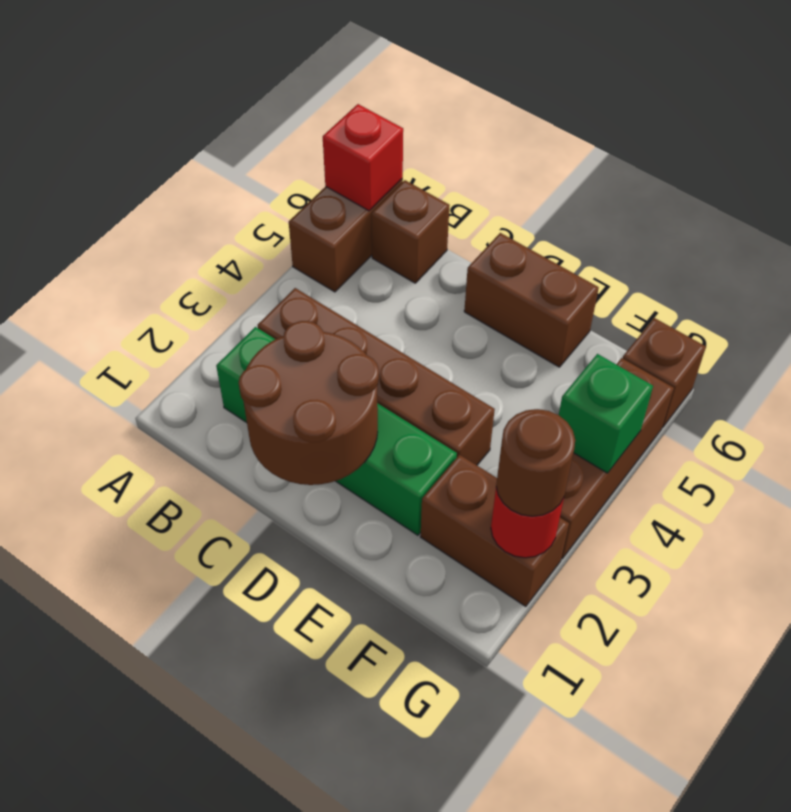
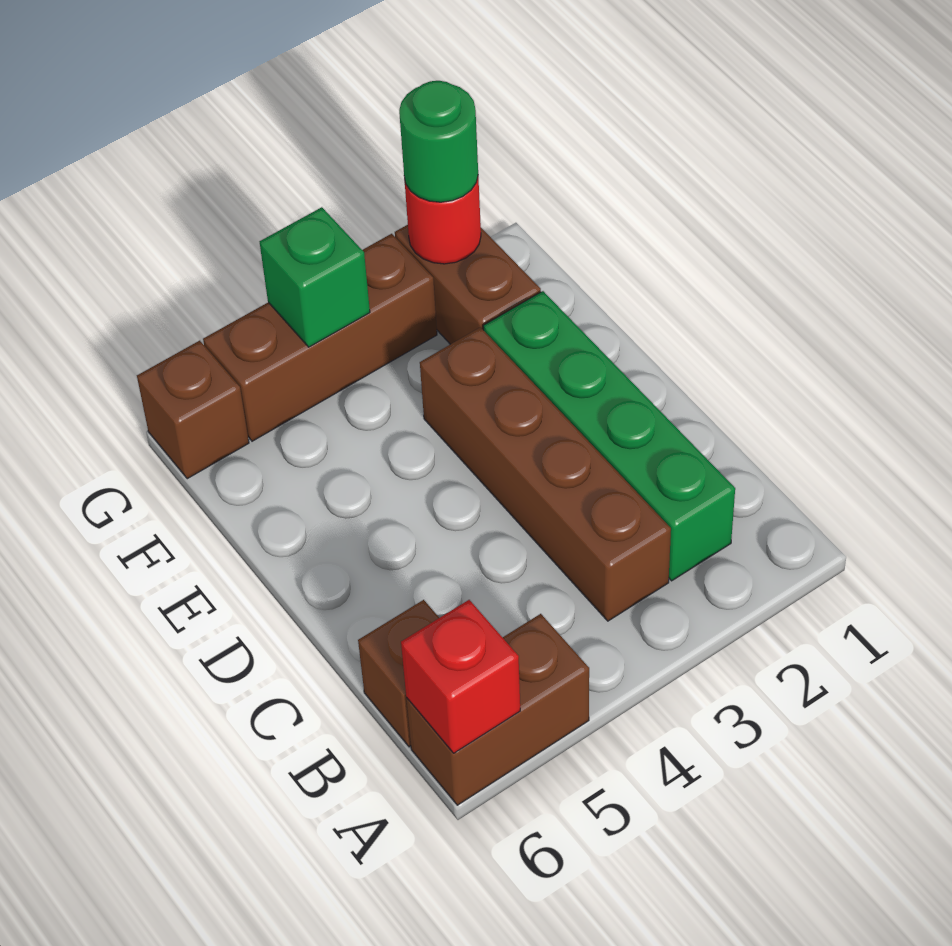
brown round brick C1:D2 level 2 -> none
brown brick D6:E6 level 1 -> none
brown round brick G2 level 3 -> green round brick G2 level 3

